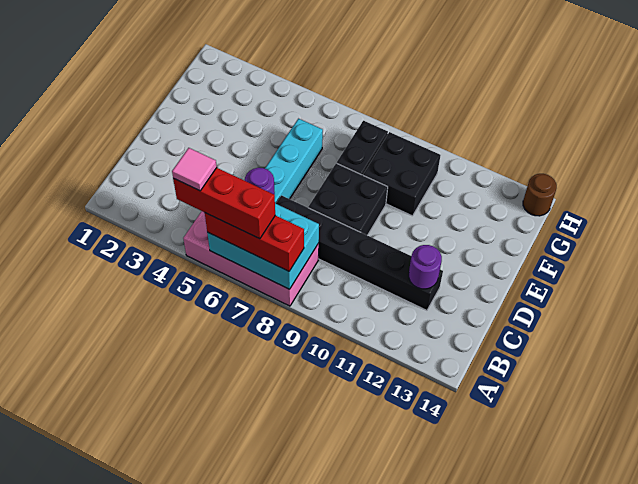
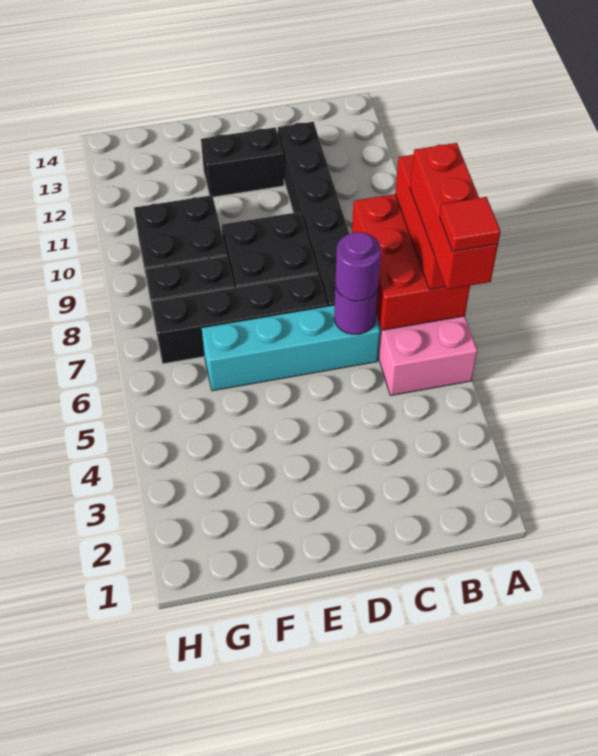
pink tile A5 level 5 -> red tile A5 level 5
cyan brick A6:B8 level 2 -> red brick A6:B8 level 2
purple round brick C12 level 2 -> purple round brick C6 level 3
none -> black brick D7:G7 level 1
none -> black brick D12:E12 level 1
brown round brick H14 level 1 -> none

